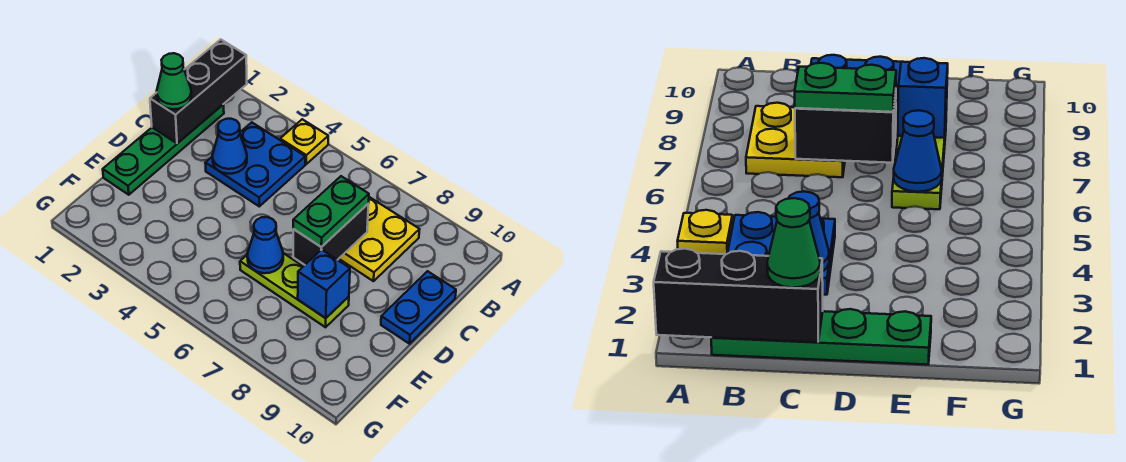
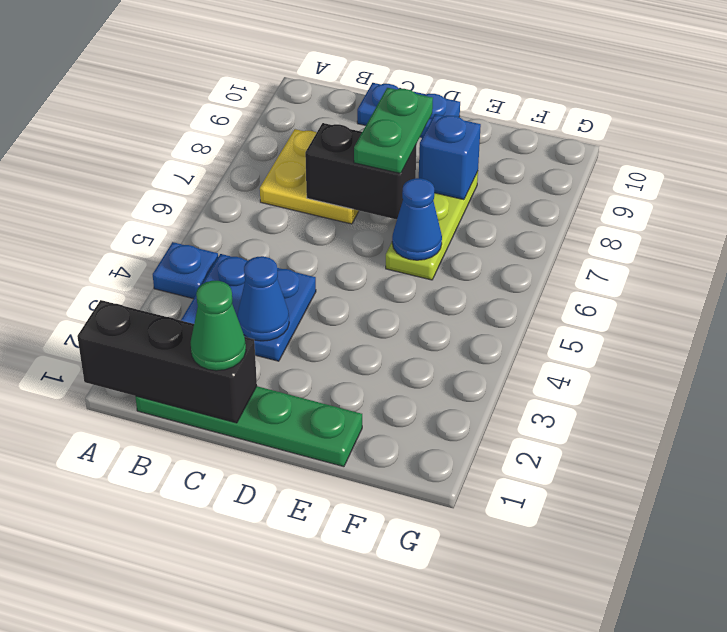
yellow plate A4 level 1 -> blue plate A4 level 1
green plate C7:D7 level 3 -> green plate D7:D8 level 3

